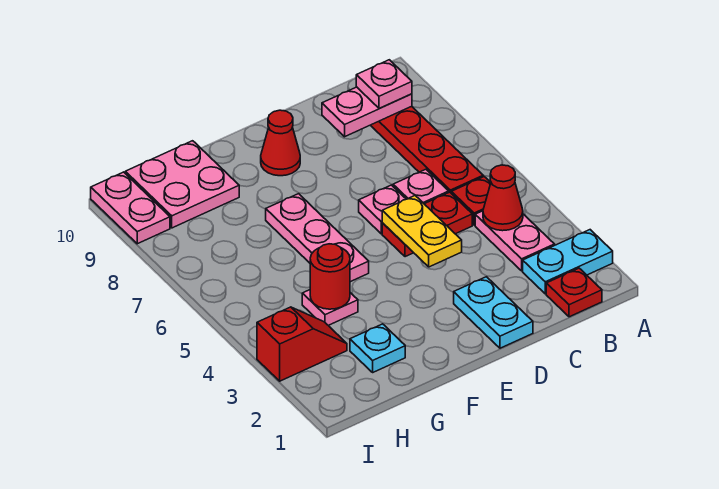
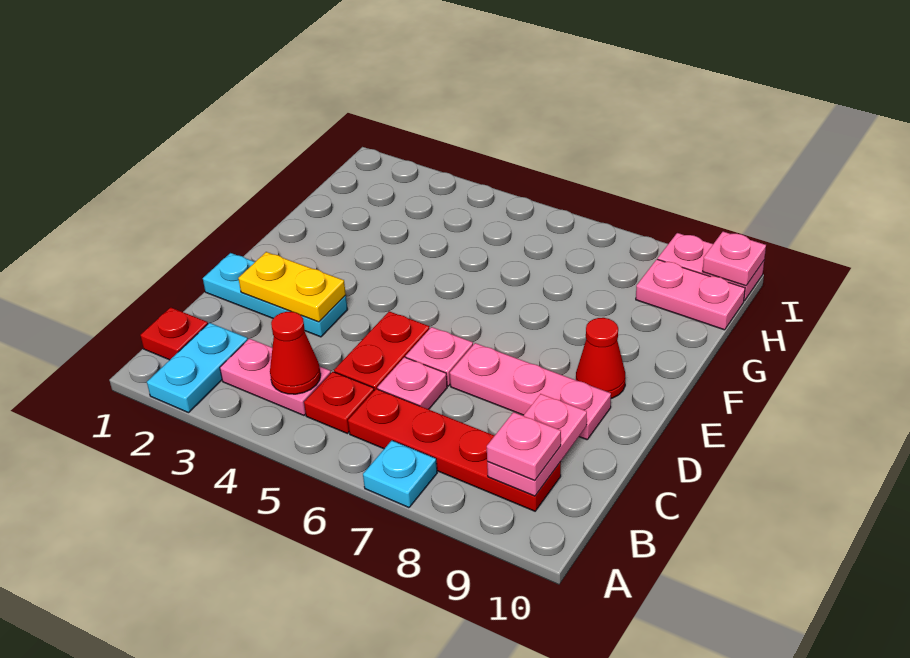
cyan plate D1:D2 level 1 -> cyan plate D1:D3 level 1
yellow plate D4:D5 level 2 -> yellow plate D2:D3 level 2
pink plate F5:F7 level 1 -> pink plate D7:D9 level 1
cyan plate G2 level 1 -> cyan plate A7 level 1
pink plate G4 level 1 -> pink plate I10 level 2
red round brick G4 level 2 -> none
pink plate G9:H10 level 1 -> pink plate H9:H10 level 1
red slope H3:I3 level 1 top I -> none

